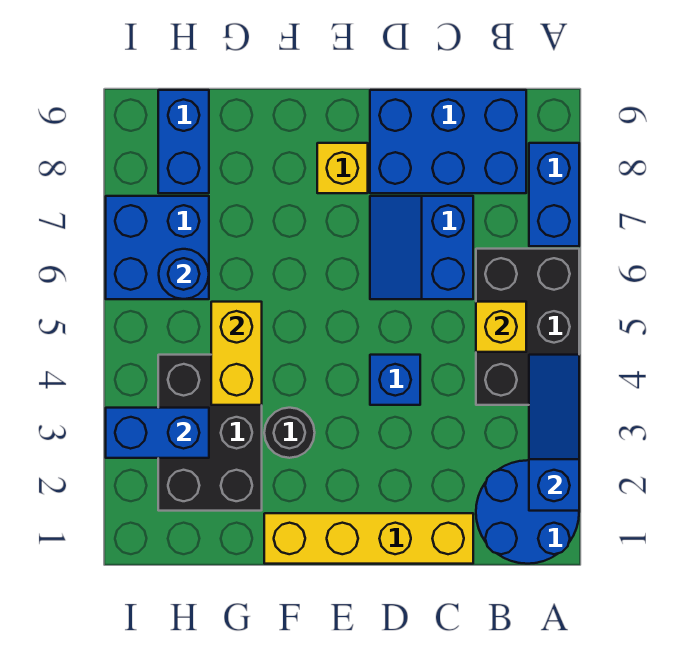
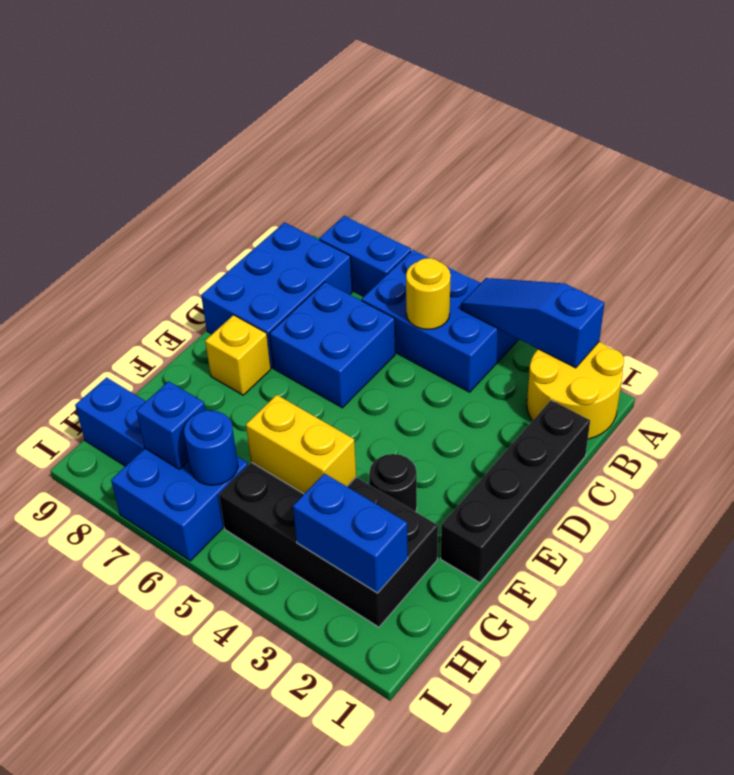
blue round brick A1:B2 level 1 -> yellow round brick A1:B2 level 1
black brick A4:B6 level 1 -> blue brick A4:B6 level 1
yellow brick B5 level 2 -> yellow round brick B5 level 2
yellow brick C1:F1 level 1 -> black brick C1:F1 level 1
blue slope C6:D7 level 1 top C -> blue brick C6:D7 level 1
blue brick D4 level 1 -> blue brick H7 level 2
black brick G2:H4 level 1 -> black brick G2:H5 level 1
blue brick H3:I3 level 2 -> blue brick H2:H3 level 2

